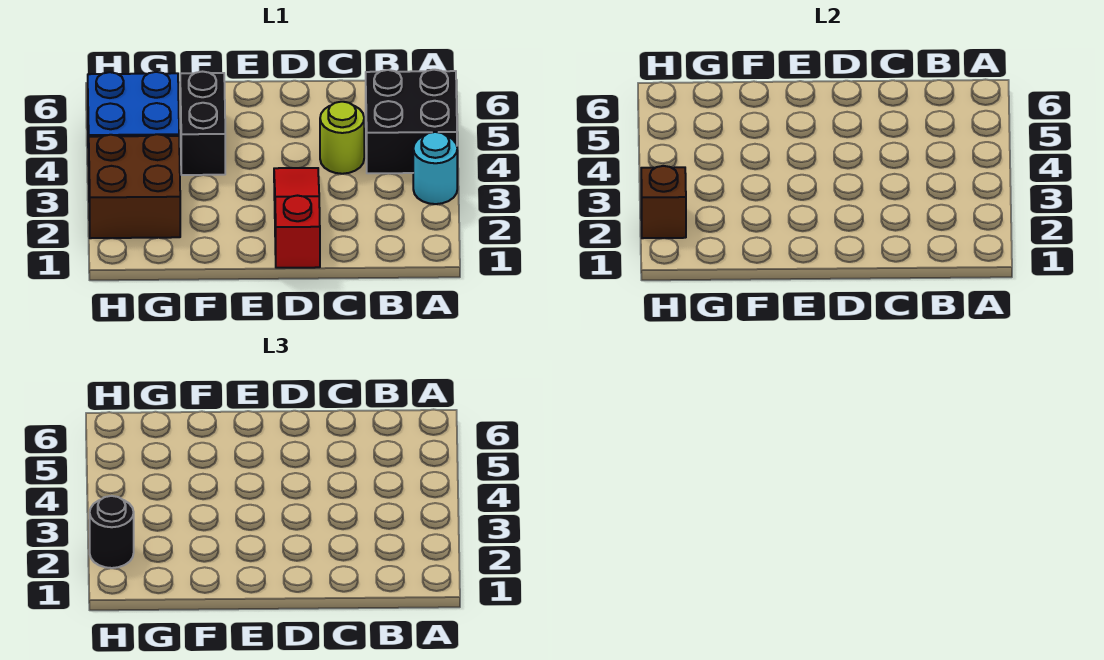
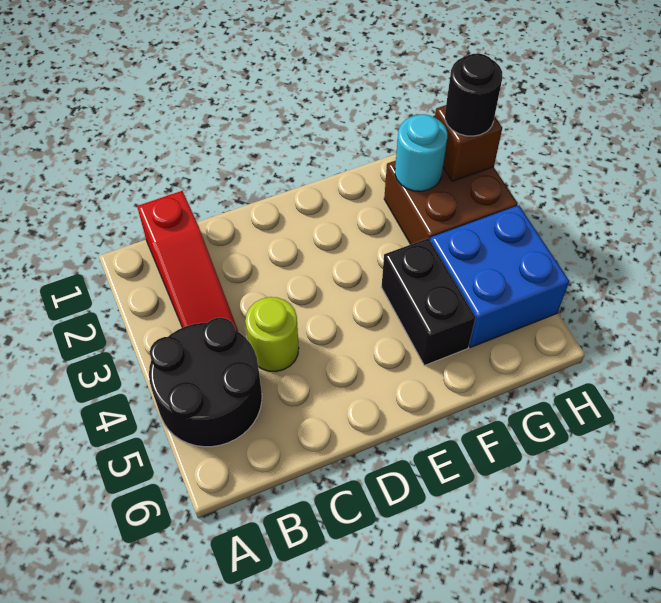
cyan round brick A3 level 1 -> cyan round brick G2 level 2
black brick A4:B5 level 1 -> black round brick A4:B5 level 1
red slope D1:D3 level 1 top 1 -> red slope B1:B3 level 1 top 1

